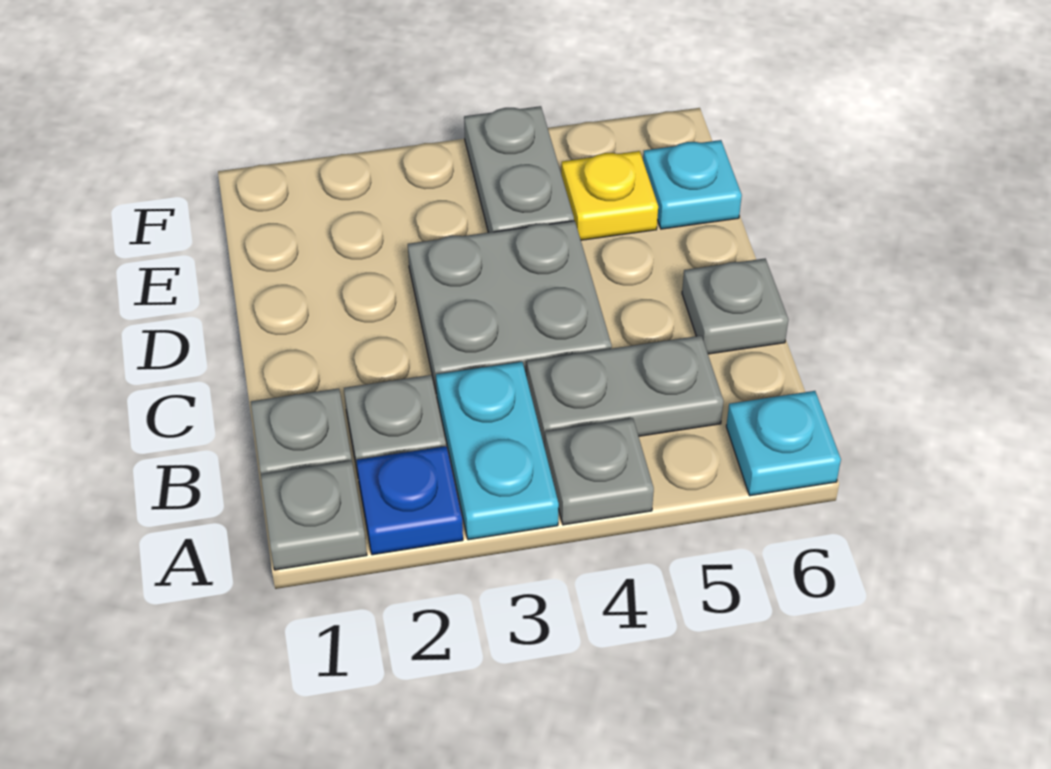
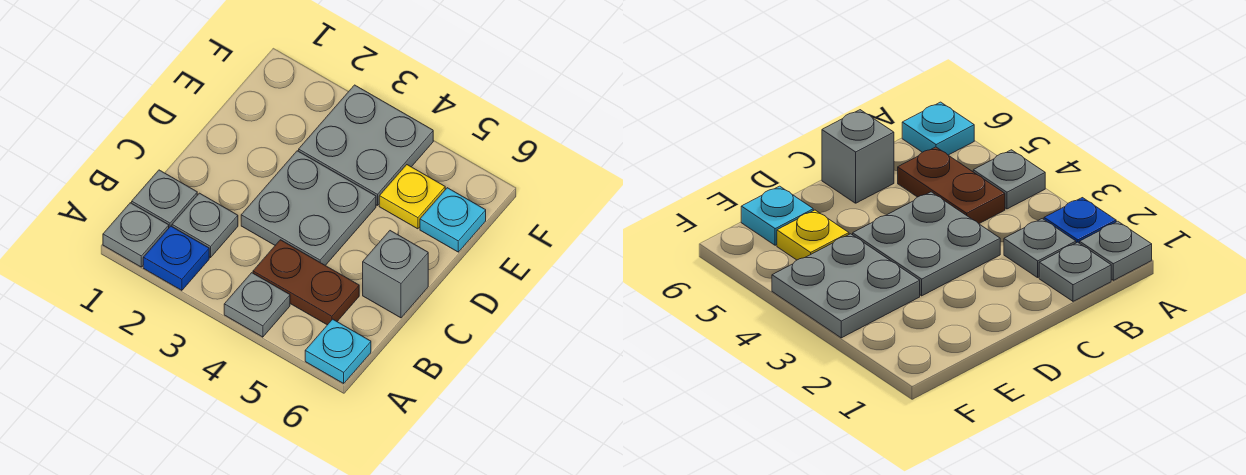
cyan plate A3:B3 level 1 -> none
grey plate B4:B5 level 1 -> brown plate B4:B5 level 1
grey plate C6 level 1 -> grey brick C6 level 1
grey plate E4:F4 level 1 -> grey plate E3:F4 level 1

